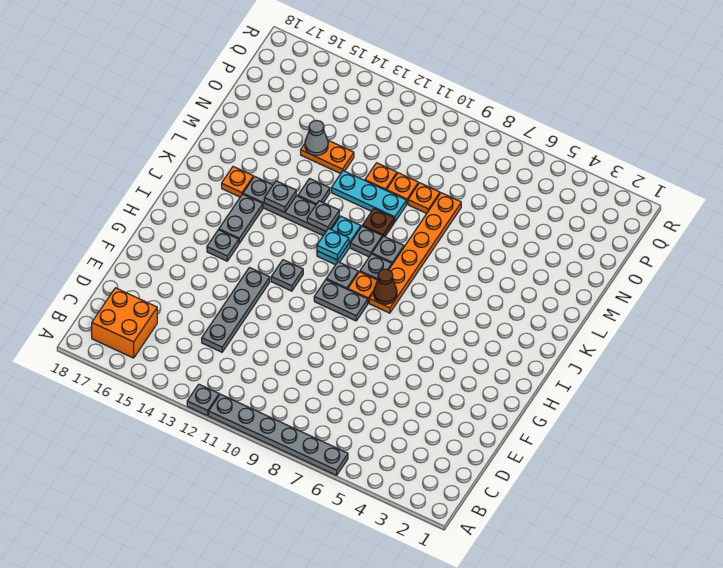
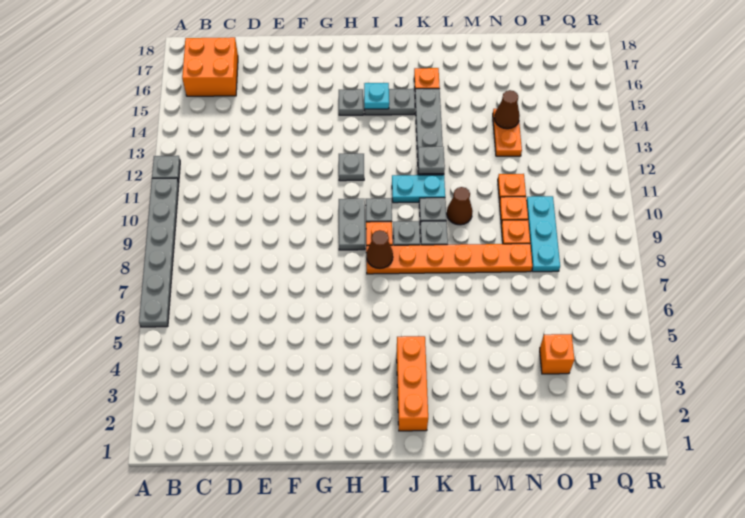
grey plate D13:G13 level 1 -> none
none -> orange brick J2:J4 level 1
cyan plate J11 level 2 -> cyan plate I15 level 2
grey plate K14 level 2 -> none
brown plate L10 level 1 -> brown cone L10 level 1
grey plate L13 level 1 -> none
cyan plate M10:M12 level 1 -> cyan plate O8:O10 level 1
grey cone N14 level 2 -> brown cone N14 level 2
none -> orange brick O4 level 1

